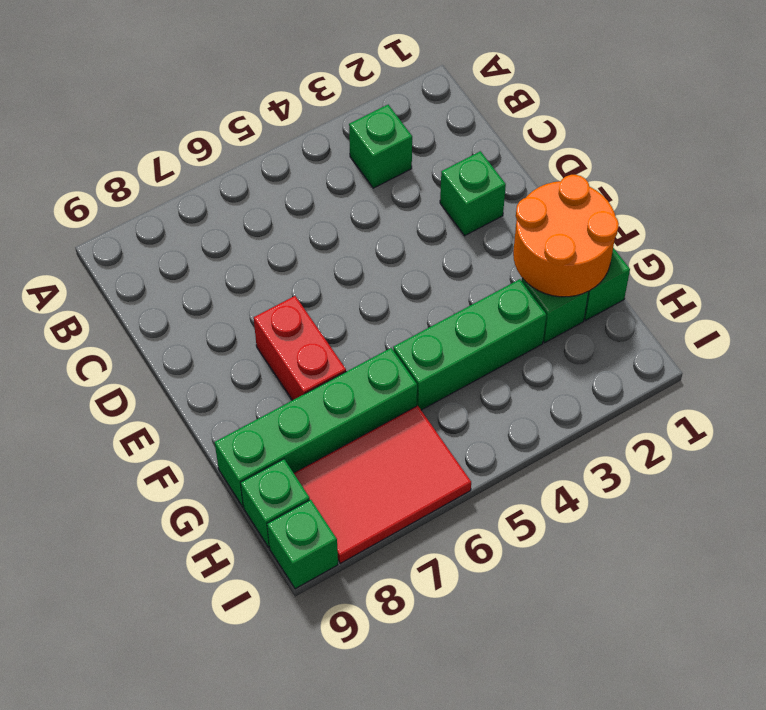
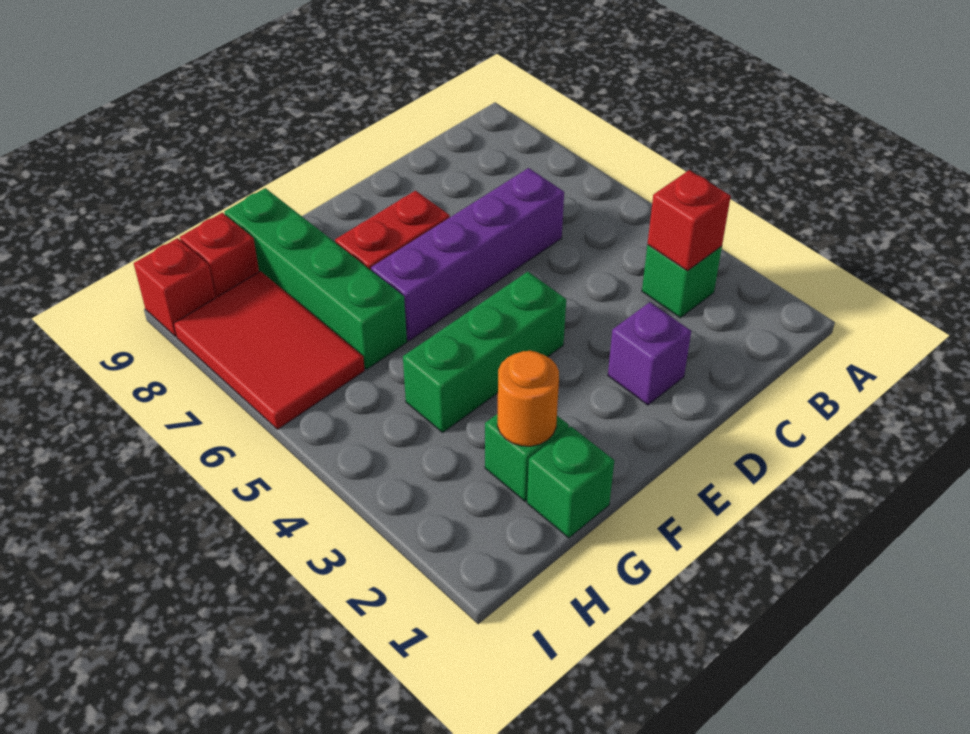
none -> red brick B3 level 2
none -> purple brick C6:F6 level 1
green brick D2 level 1 -> purple brick D2 level 1
orange round brick F1:G2 level 2 -> orange round brick G2 level 2
green brick G3:G5 level 1 -> green brick E4:G4 level 1
green brick H9 level 1 -> red brick H9 level 1
green brick I9 level 1 -> red brick I9 level 1

